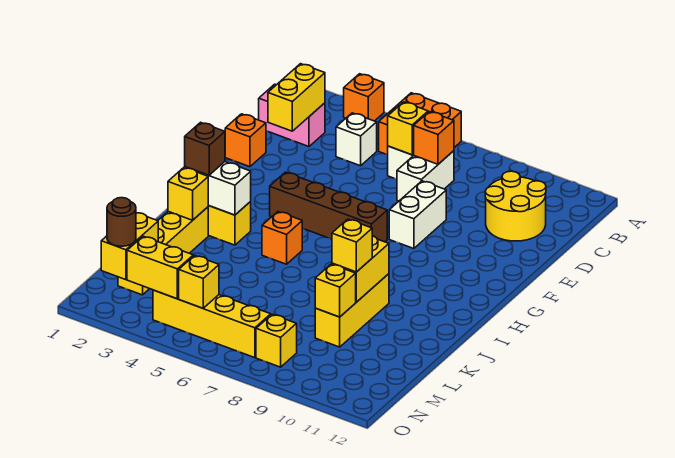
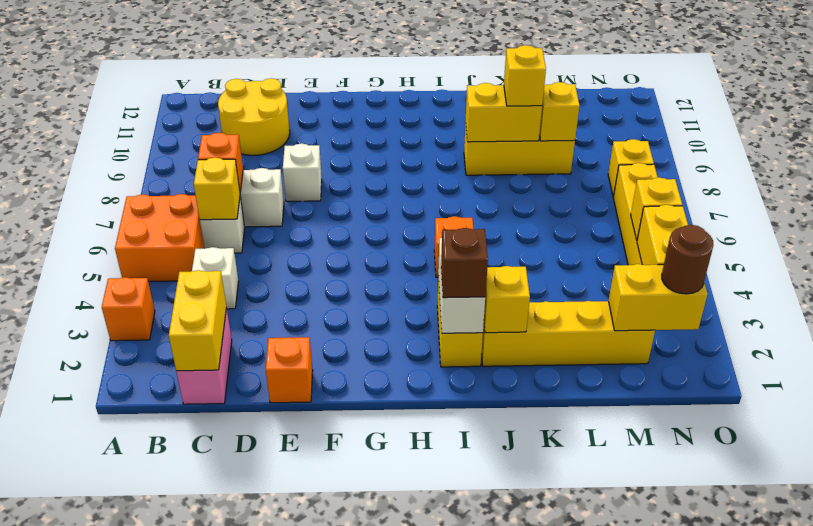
yellow brick C2:D2 level 2 -> yellow brick C1:C2 level 2
white brick E8:F8 level 1 -> white brick E8 level 1
brown brick G4:G7 level 1 -> none

